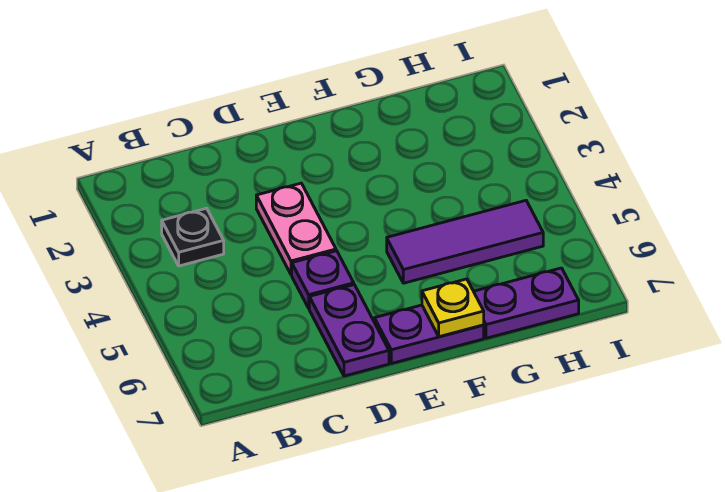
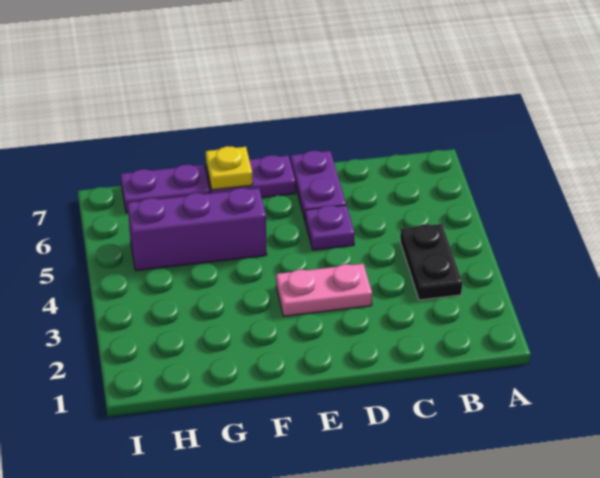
black plate B3 level 1 -> black plate B3:B4 level 1
pink plate D3:D4 level 1 -> pink plate D3:E3 level 1
purple tile F5:H5 level 1 -> purple brick F5:H5 level 1

